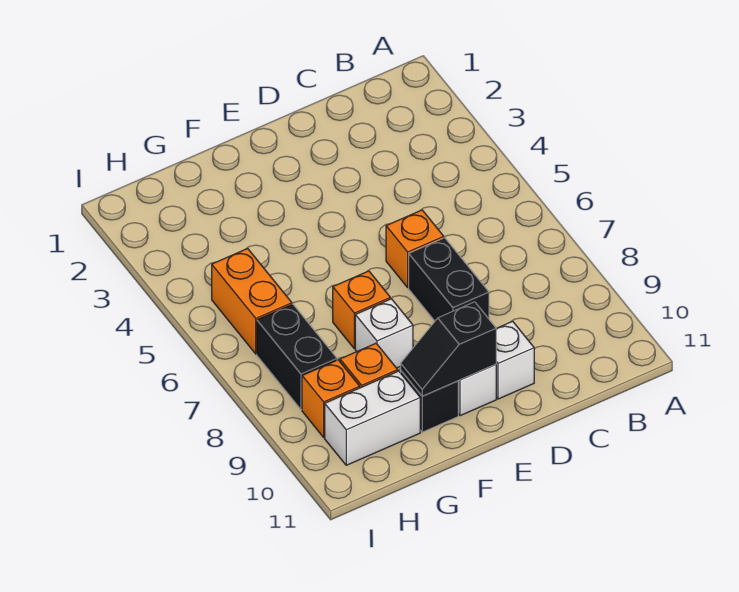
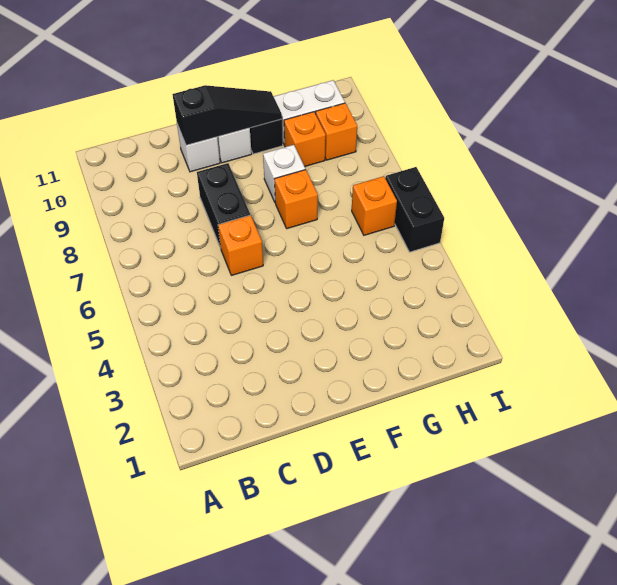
black slope E10:F10 level 2 top E -> black slope D10:F10 level 2 top D
orange brick H5:H6 level 1 -> orange brick H6 level 1
black brick H7:H8 level 1 -> black brick I5:I6 level 1

